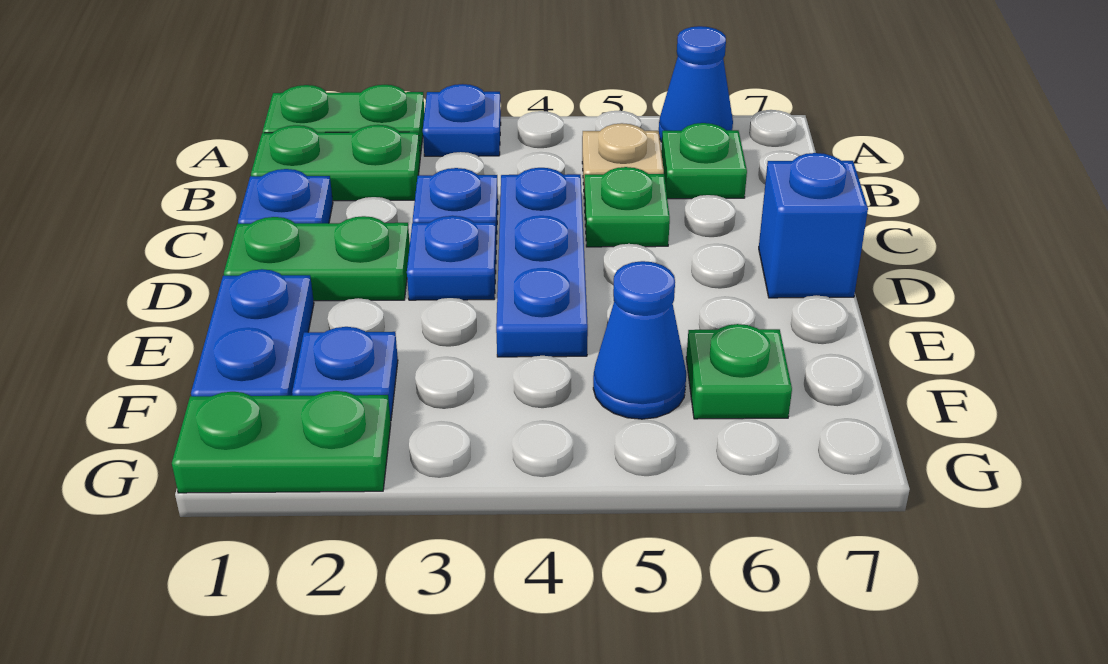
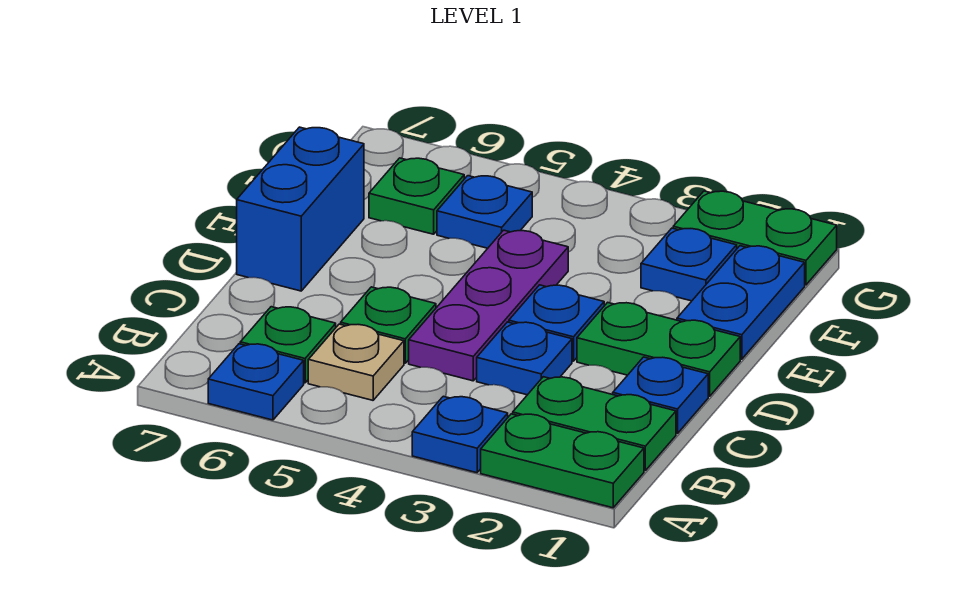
blue cone A6 level 1 -> blue plate A6 level 1
blue plate C4:E4 level 1 -> purple plate C4:E4 level 1
blue brick D7 level 1 -> blue brick D7:E7 level 1
blue cone F5 level 1 -> blue plate F5 level 1

